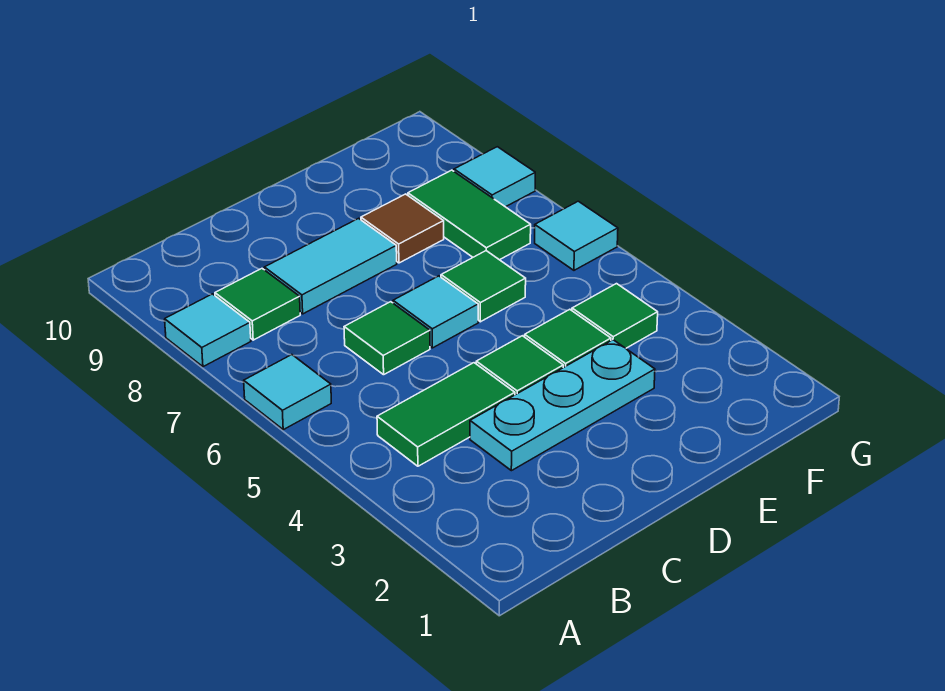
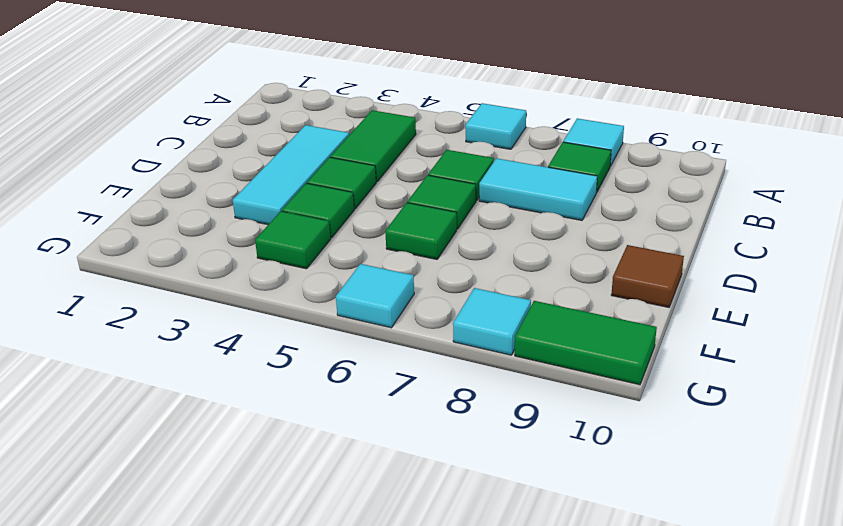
cyan plate C3:E3 level 1 -> cyan tile C3:E3 level 1
cyan tile C8:D8 level 1 -> cyan tile C7:C8 level 1
cyan tile D6 level 1 -> green tile D6 level 1
brown tile E8 level 1 -> brown tile E10 level 1
green tile F7:F8 level 1 -> green tile G9:G10 level 1

